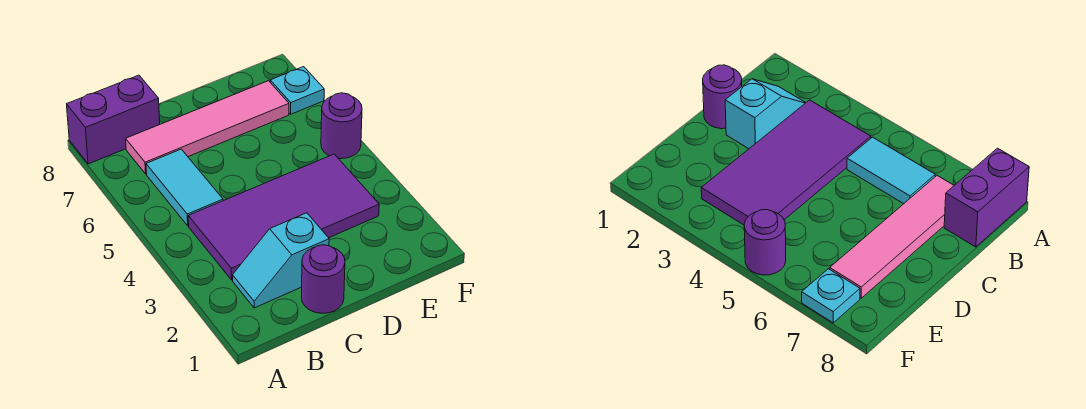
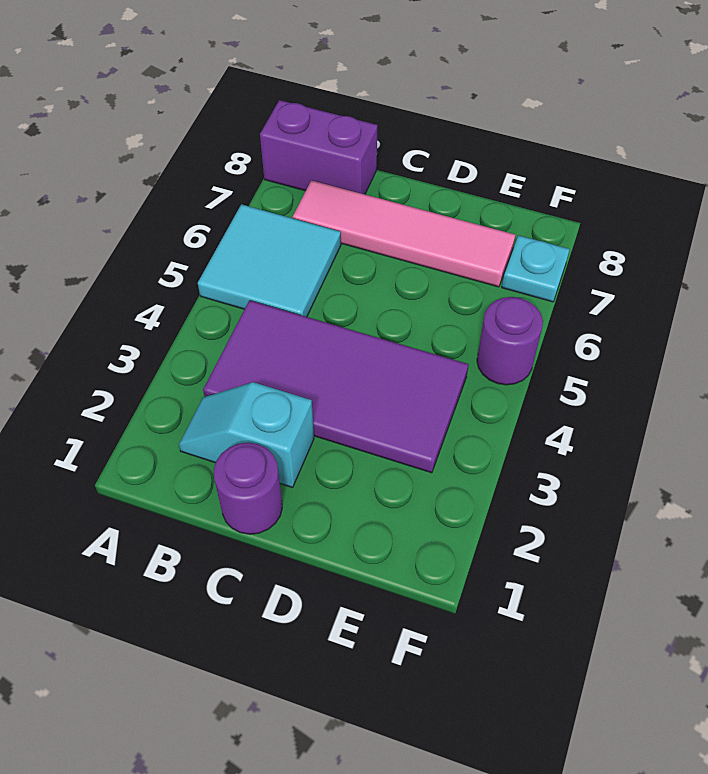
cyan tile B5:B6 level 1 -> cyan tile A5:B6 level 1

